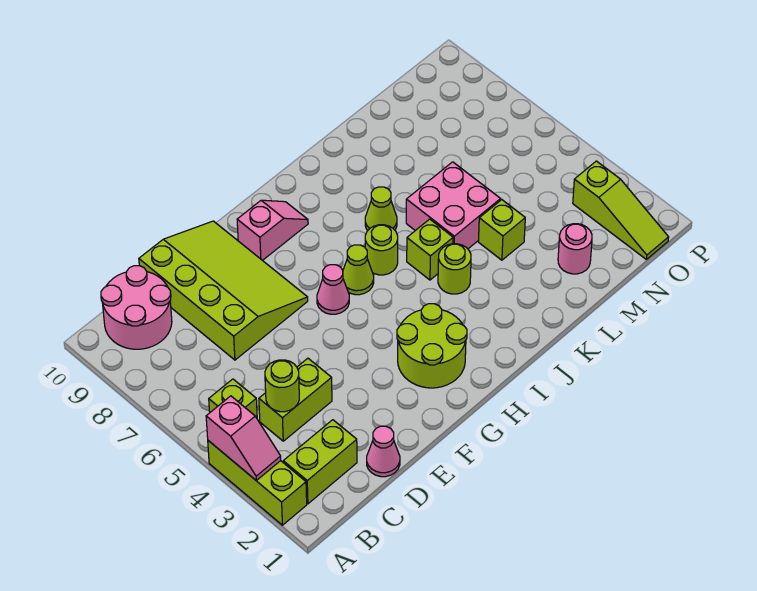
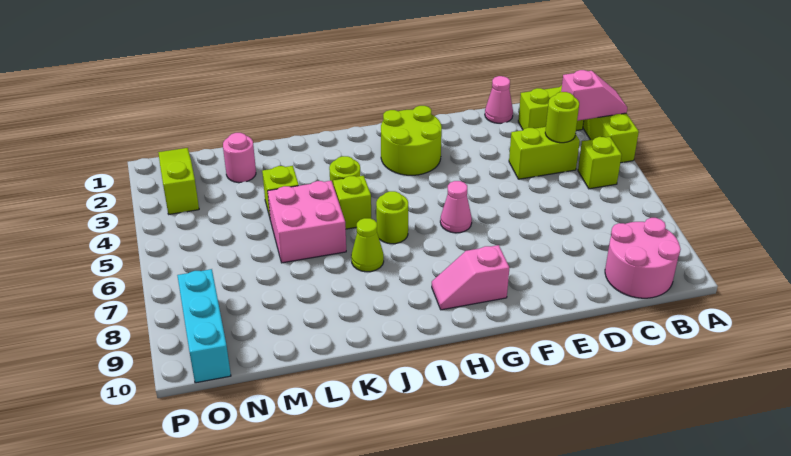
pink slope A3:A4 level 2 top 4 -> pink slope A3:B3 level 2 top B
lime slope D7:F10 level 1 top D -> none
lime cone H6 level 1 -> none
none -> cyan brick O8:O10 level 1

